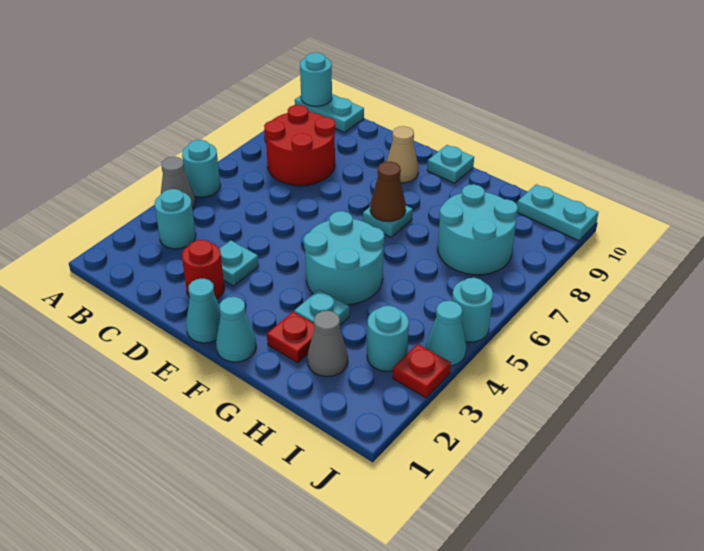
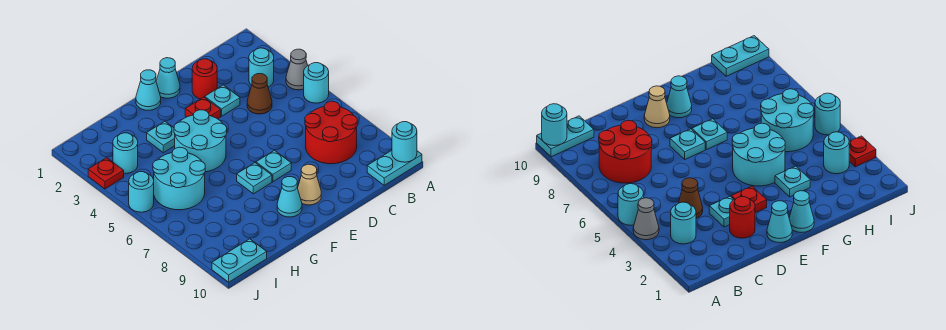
brown cone F7 level 2 -> brown cone C4 level 1
cyan plate F10 level 1 -> cyan plate E7 level 1
red plate G2 level 1 -> red plate E3 level 1
grey cone H2 level 1 -> none
cyan round brick H7:I8 level 1 -> cyan round brick H5:I6 level 1
cyan cone J4 level 1 -> cyan cone F9 level 1

